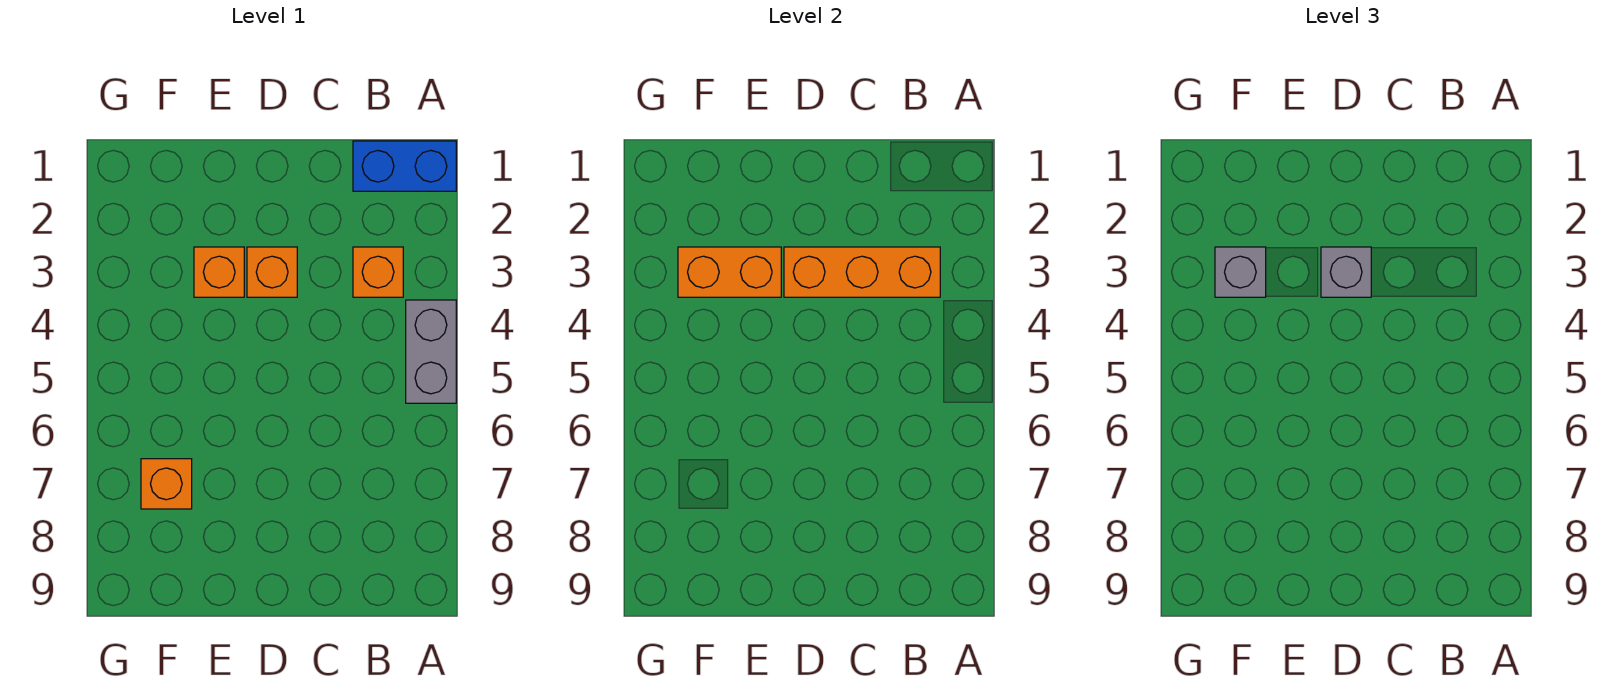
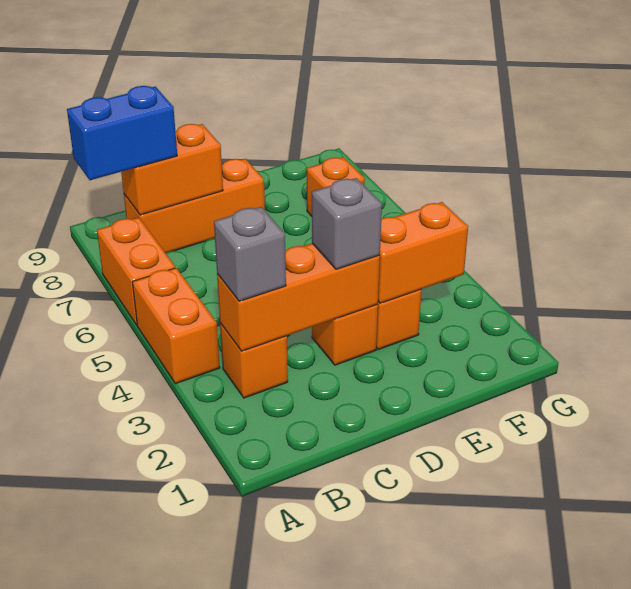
blue brick A1:B1 level 1 -> blue brick A8:B8 level 3
grey brick A4:A5 level 1 -> orange brick A4:A5 level 1
none -> orange brick A6:A7 level 1
none -> orange brick B8:D8 level 1
none -> orange brick B8:C8 level 2
grey brick F3 level 3 -> grey brick B3 level 3

